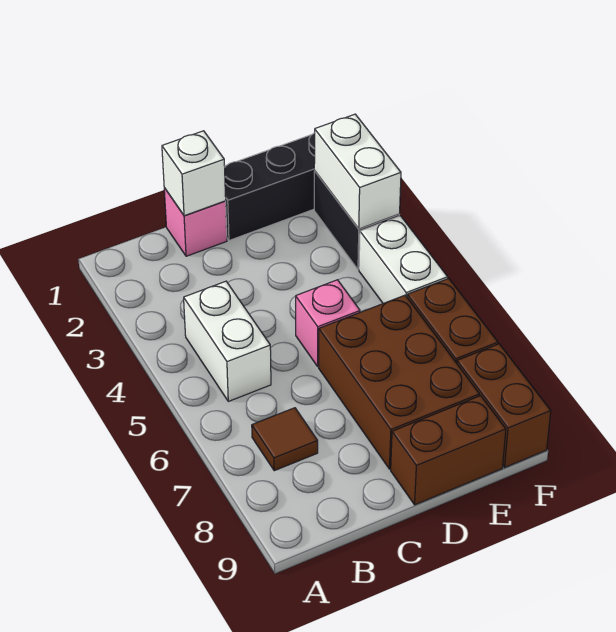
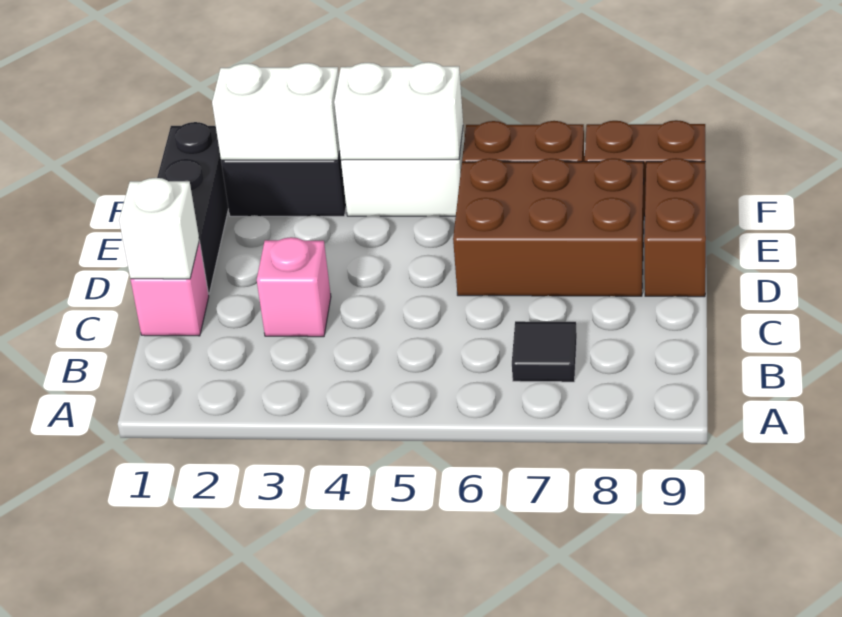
white brick B4:B5 level 1 -> white brick F4:F5 level 2
brown tile B7 level 1 -> black tile B7 level 1
pink brick D5 level 1 -> pink brick C3 level 1

